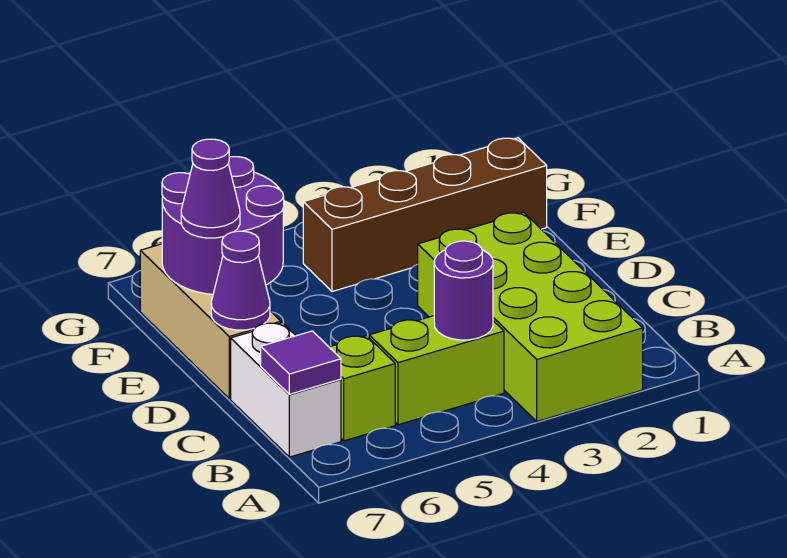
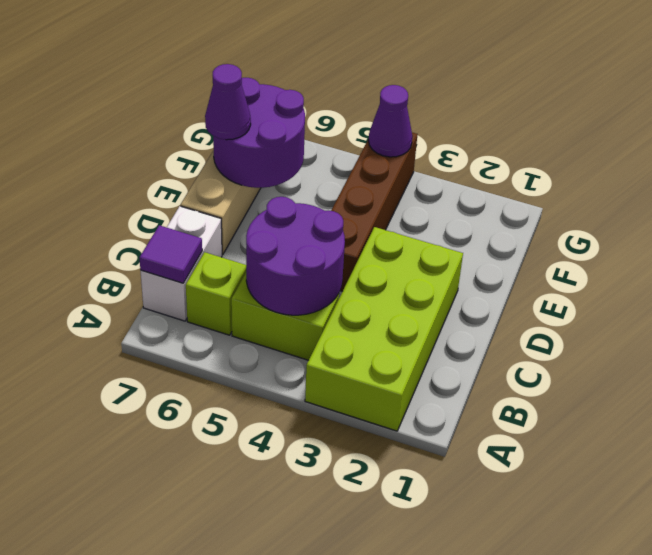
purple round brick B4 level 2 -> purple round brick B4:C5 level 2
purple cone D7 level 2 -> purple cone G4 level 2
brown brick F1:F4 level 1 -> brown brick D4:G4 level 1

